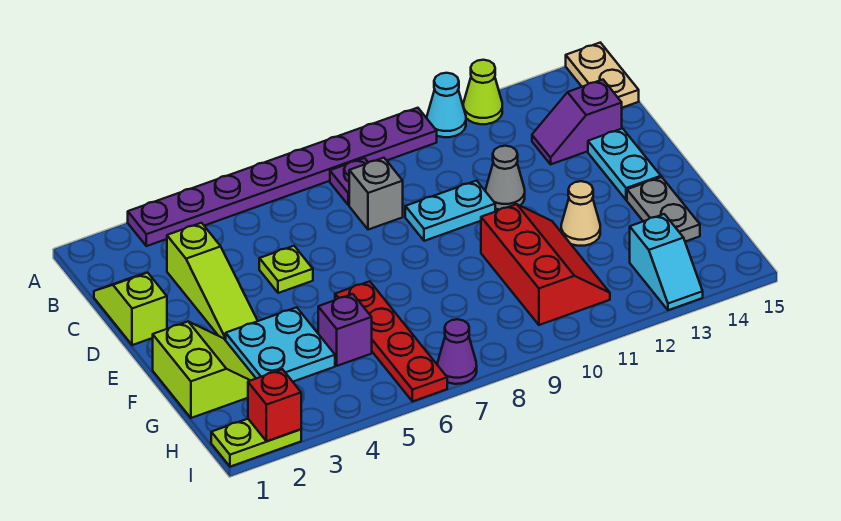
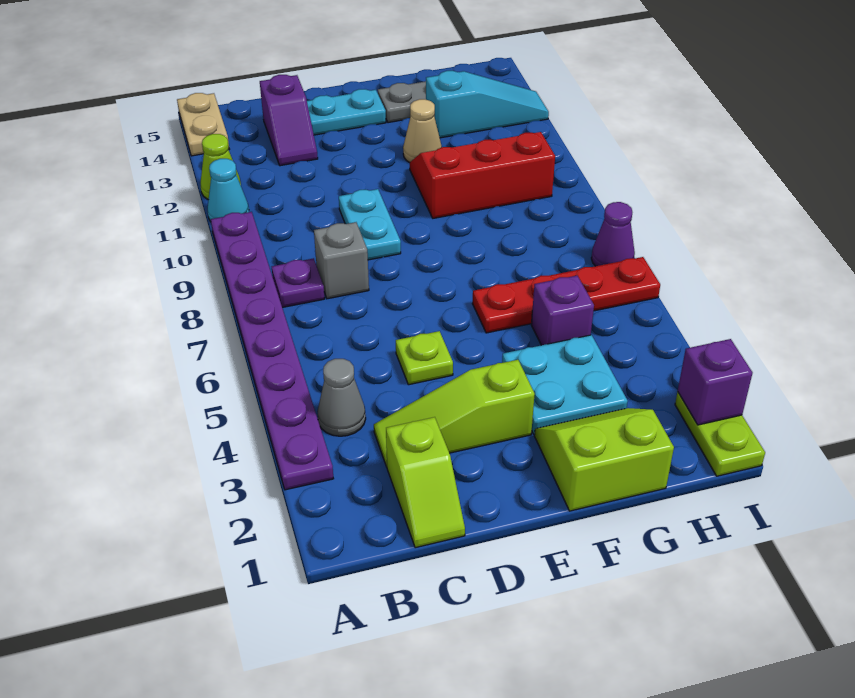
tan plate A15:B15 level 1 -> tan plate A14:A15 level 1
lime slope C1:D1 level 1 top D -> lime slope C1:C2 level 1 top 2
lime slope C3:E3 level 1 top C -> lime slope C3:E3 level 1 top E
grey cone D11 level 1 -> grey cone B4 level 1
cyan slope H13:I13 level 1 top H -> cyan slope G13:I13 level 1 top G
red brick I2 level 2 -> purple brick I2 level 2

